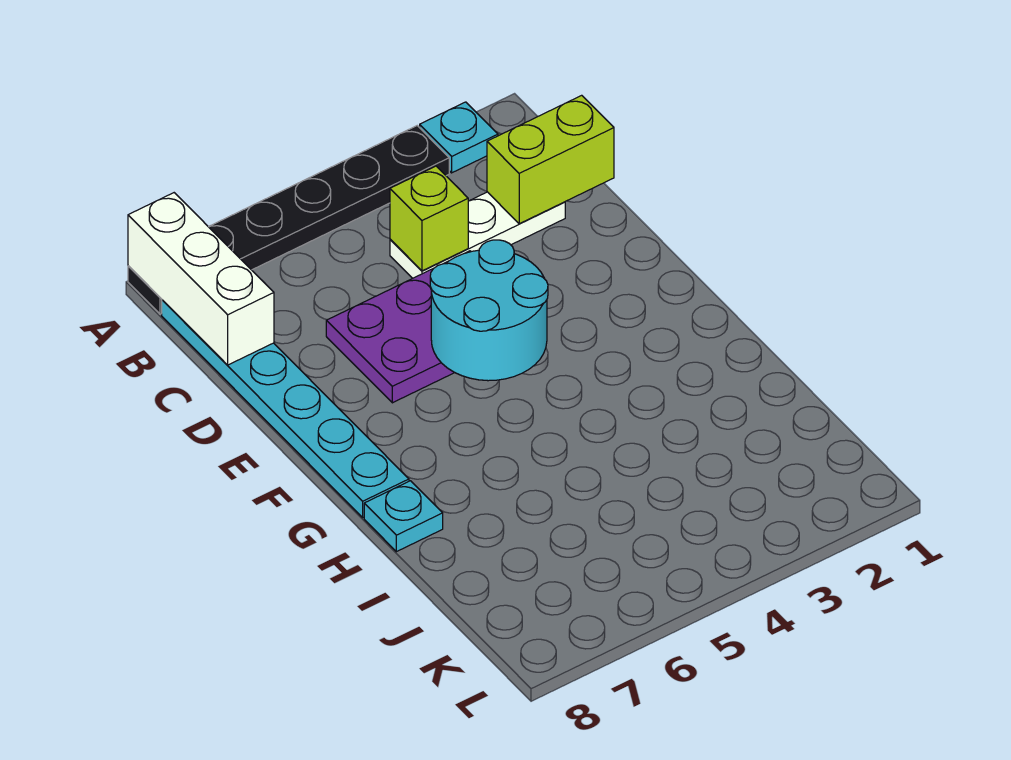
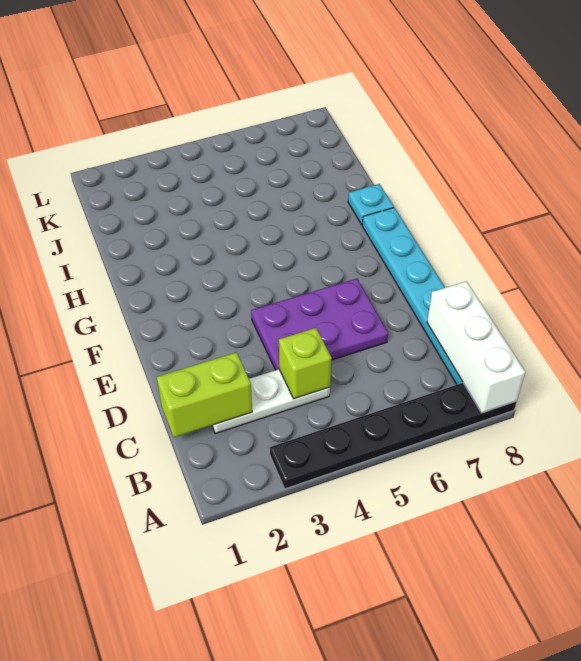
cyan plate A2 level 1 -> none
cyan round brick E4:F5 level 2 -> none

